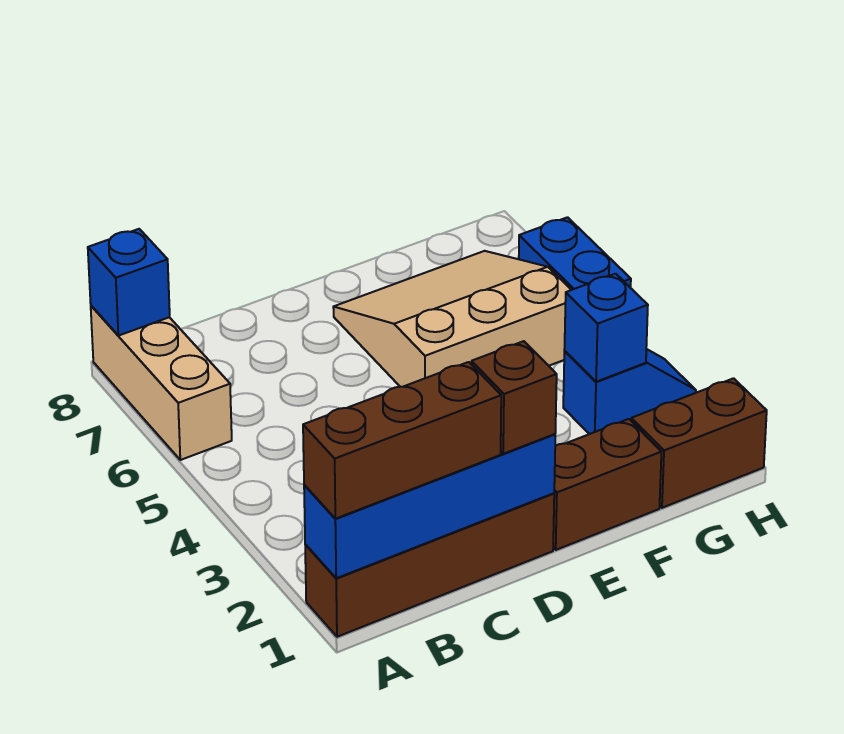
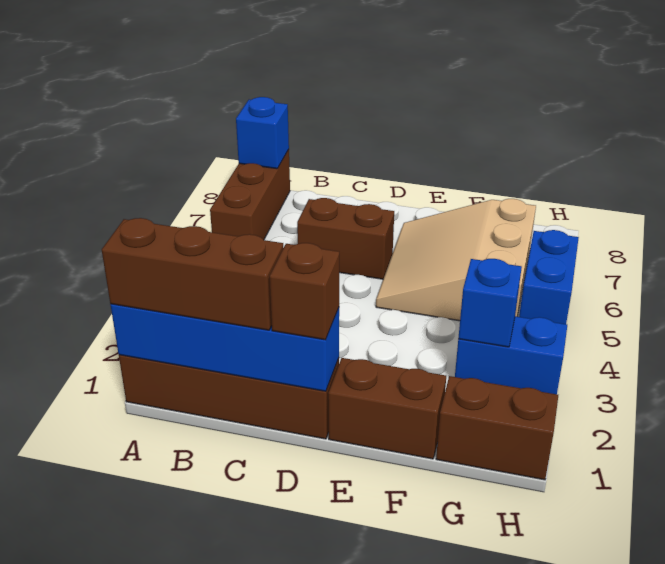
tan brick A6:A8 level 1 -> brown brick A6:A8 level 1
none -> brown brick C6:D6 level 1
tan slope E5:G7 level 1 top 5 -> tan slope E5:G7 level 1 top G
blue slope G3:H3 level 1 top G -> blue brick G3:H3 level 1

